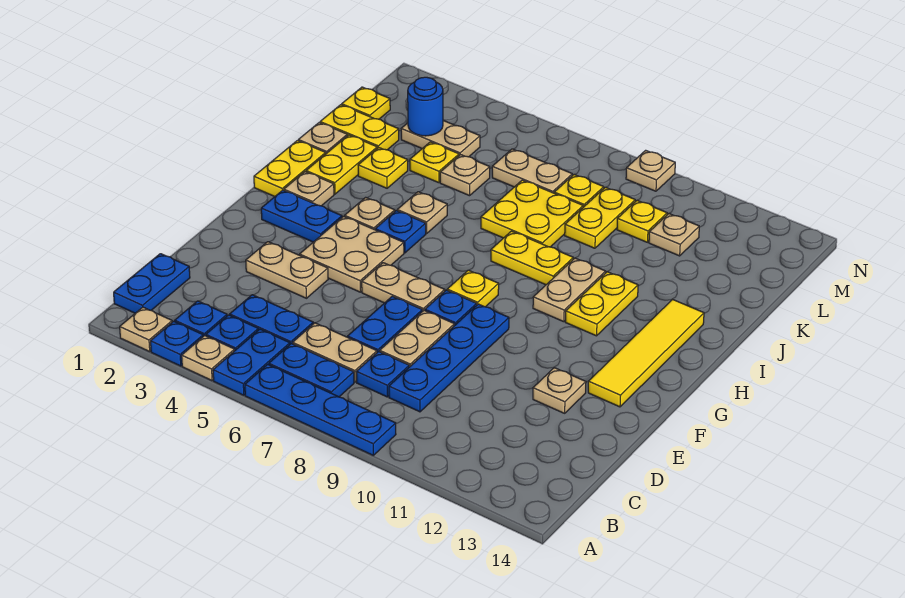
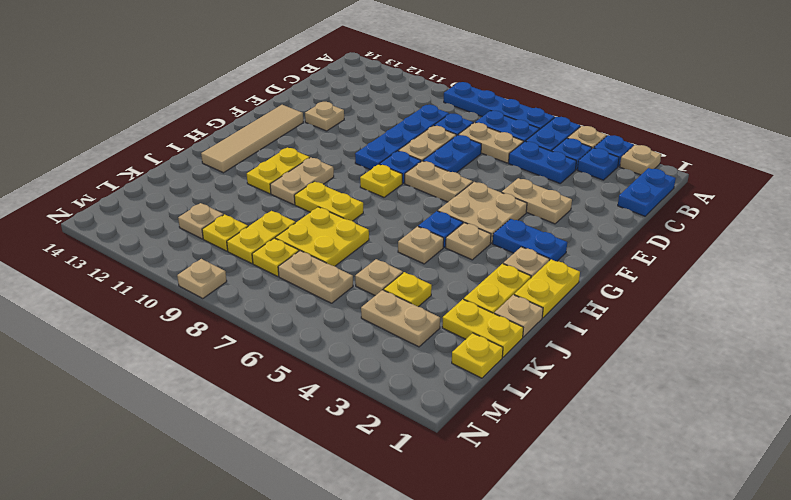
yellow tile F13:I13 level 1 -> tan tile F13:I13 level 1
yellow plate J3 level 1 -> none
blue round brick L3 level 2 -> none

